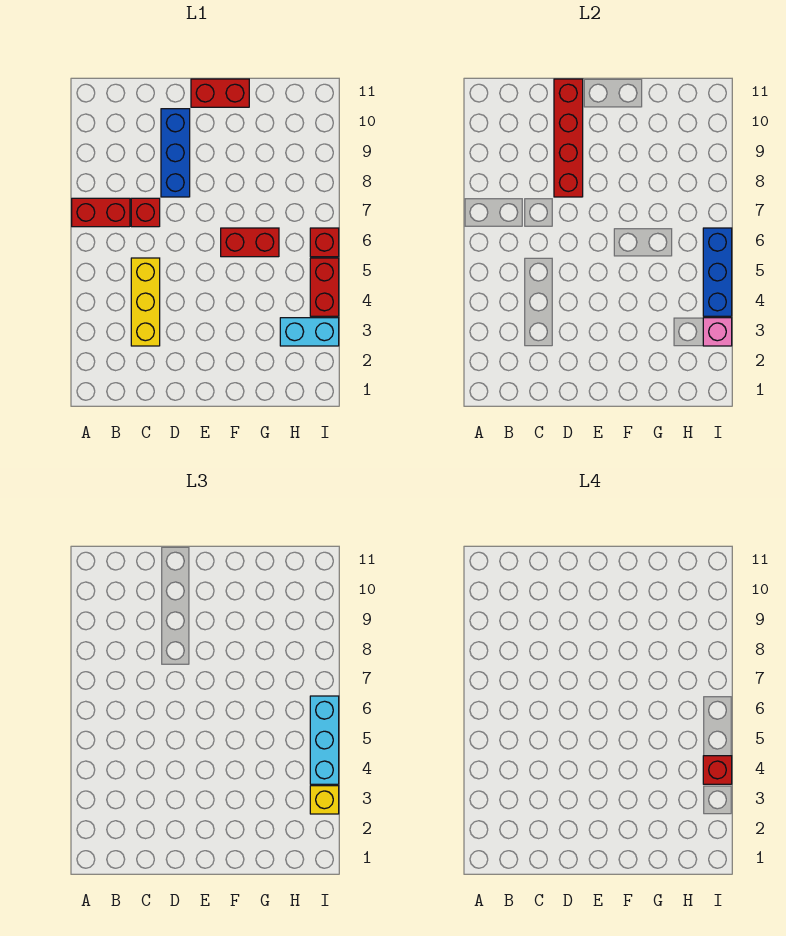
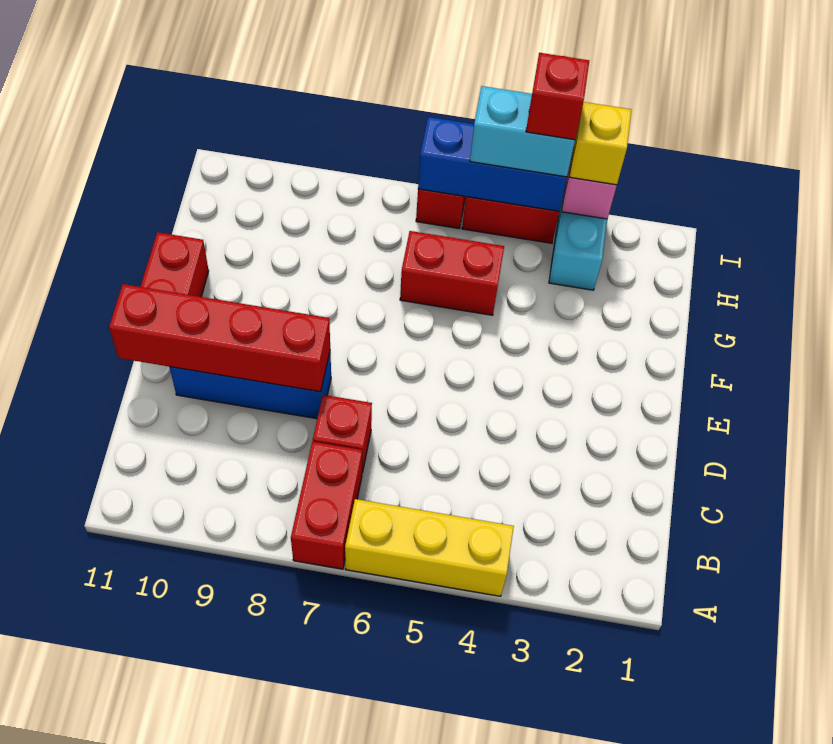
yellow brick C3:C5 level 1 -> yellow brick A4:A6 level 1
red brick F6:G6 level 1 -> red brick G5:G6 level 1
cyan brick I4:I6 level 3 -> cyan brick I4:I5 level 3

